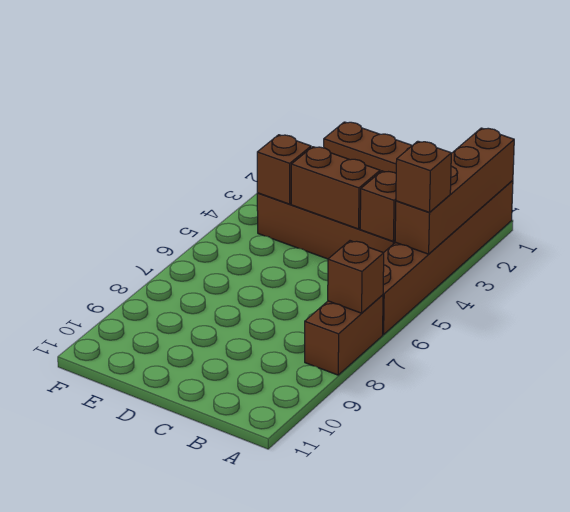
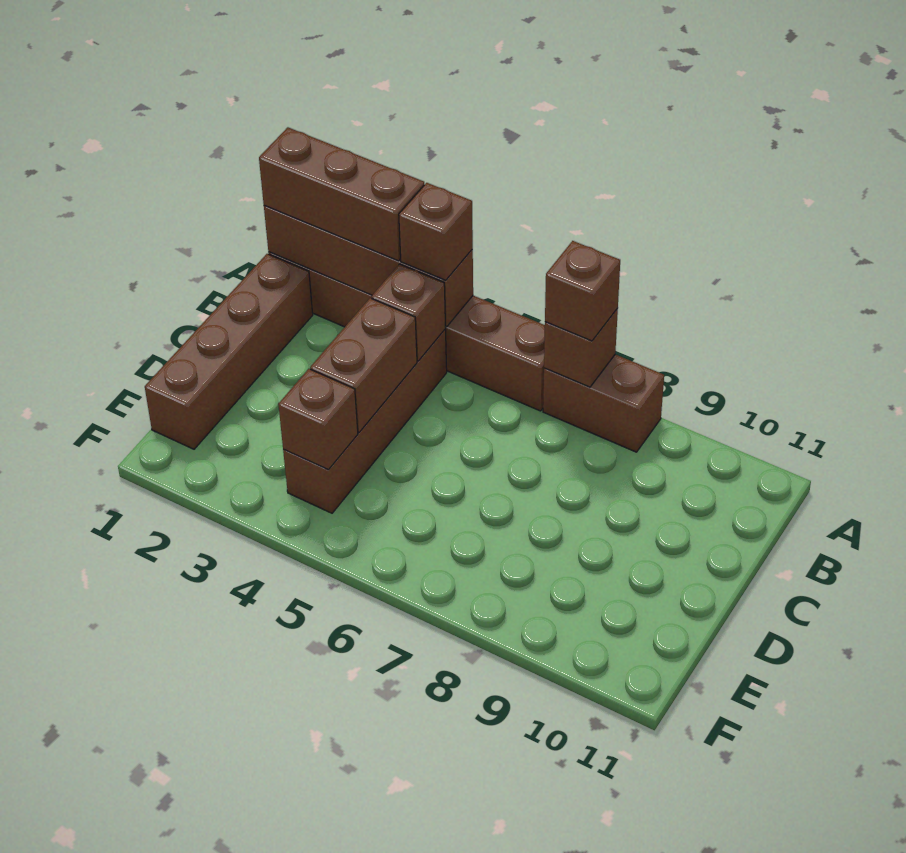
none -> brown brick A1:A3 level 3
none -> brown brick A7 level 3

